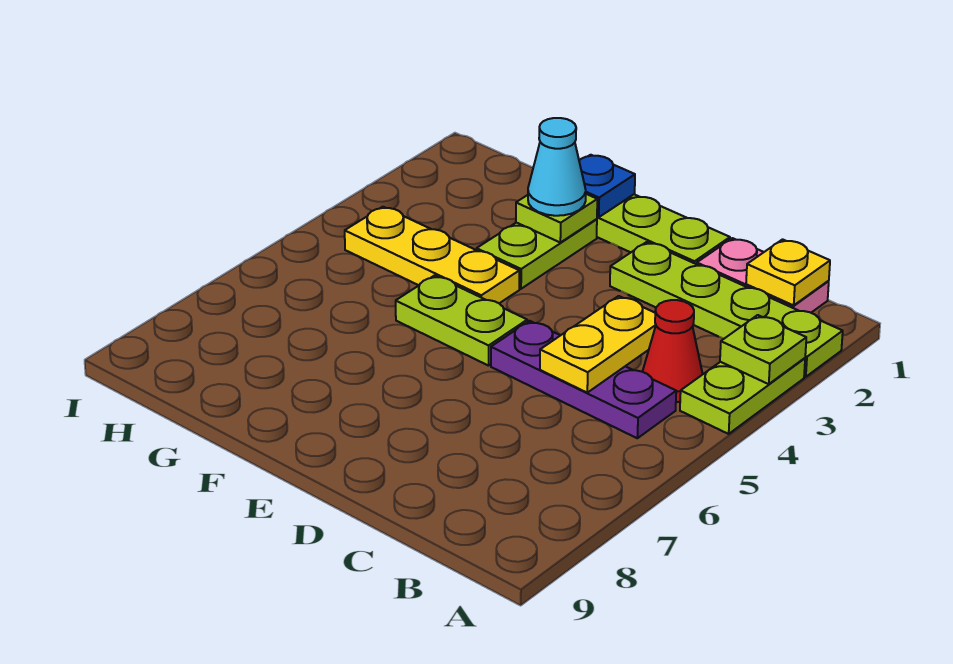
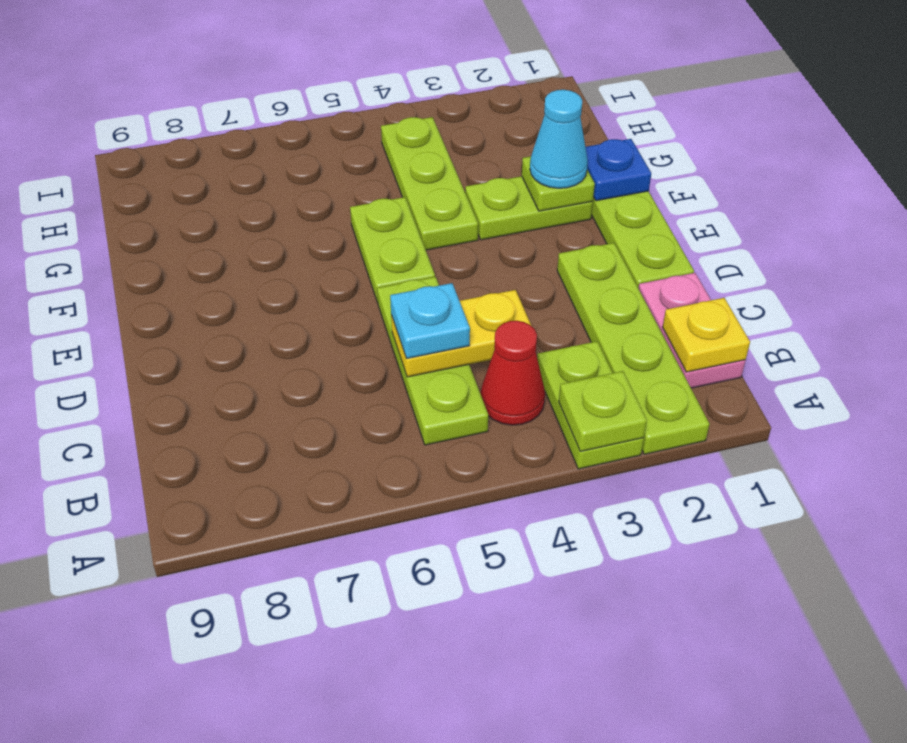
lime plate A3:A4 level 1 -> lime plate A3:B3 level 1
purple plate B5:D5 level 1 -> lime plate B5:D5 level 1
none -> cyan plate C5 level 3
yellow plate F4:H4 level 1 -> lime plate F4:H4 level 1

